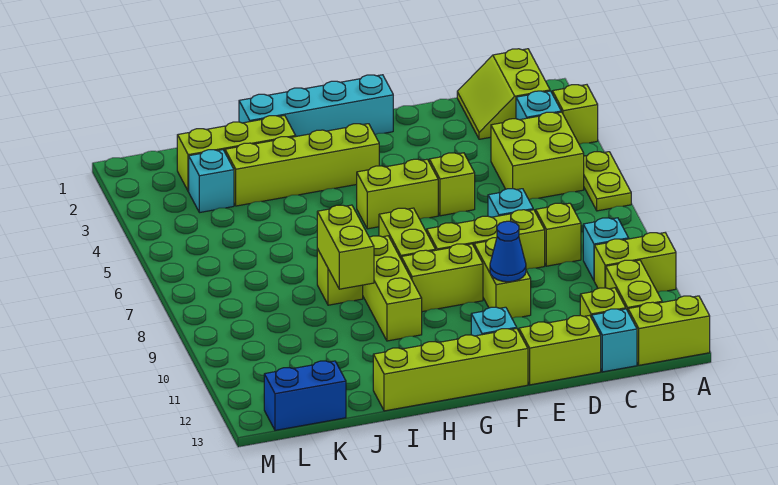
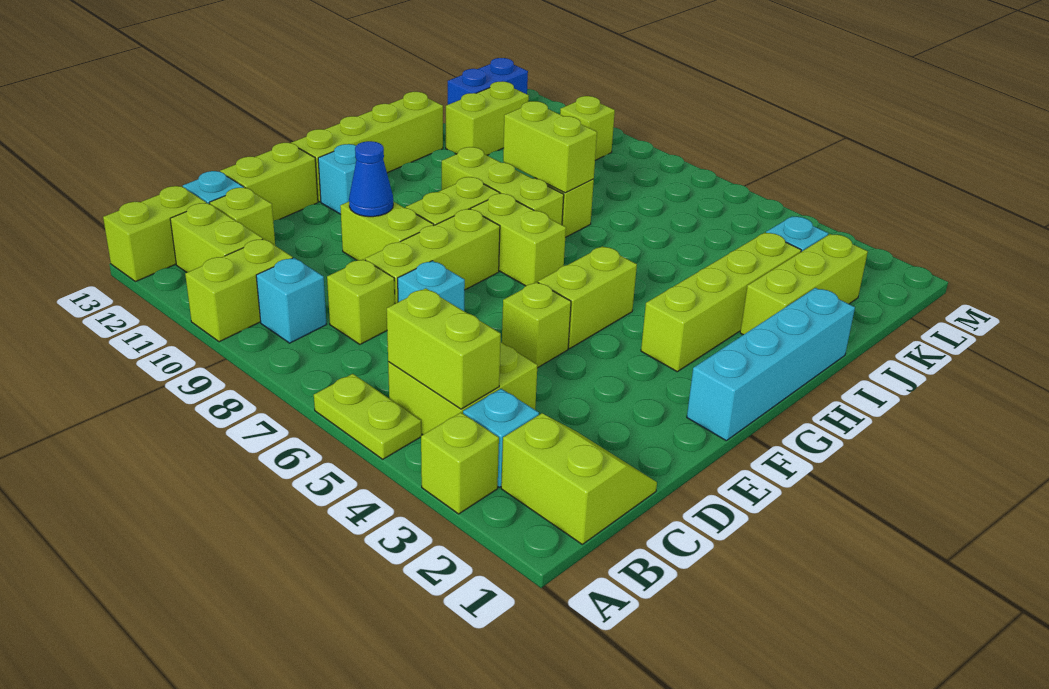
none -> lime brick B4:B5 level 2
none -> lime brick J12:K12 level 1
none -> lime brick L10 level 1

